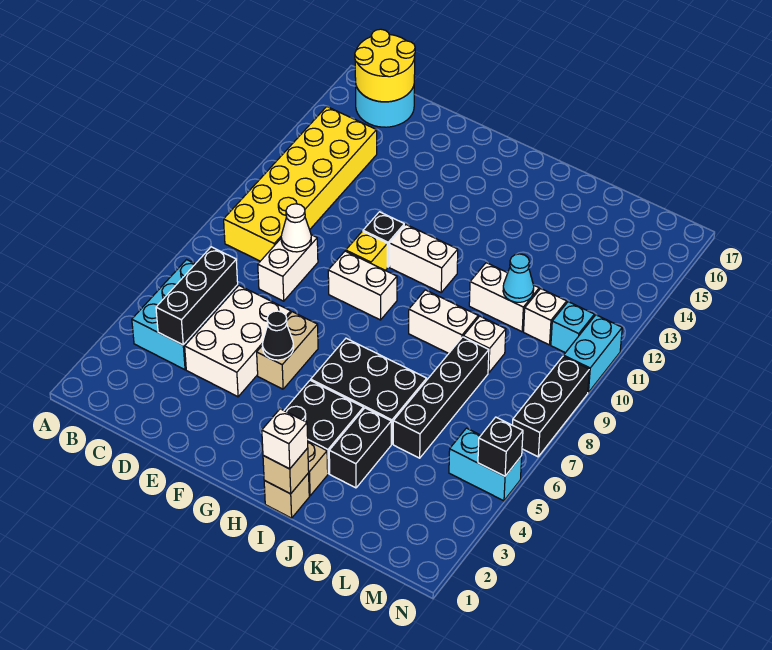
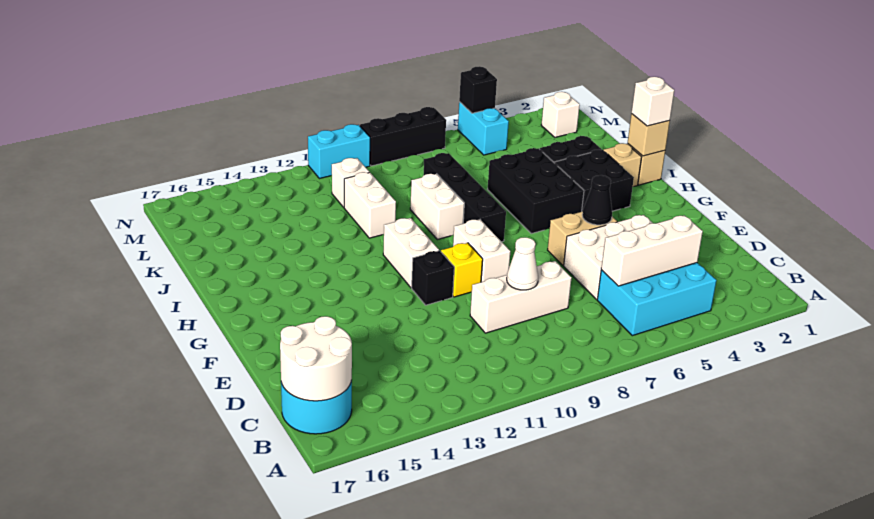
yellow brick B9:C14 level 1 -> none
yellow round brick B16:C17 level 2 -> white round brick B16:C17 level 2
black brick C4:C6 level 2 -> white brick C4:C6 level 2
white brick D8:D9 level 1 -> white brick D8:D10 level 1
black brick K5:K8 level 1 -> black brick H8:K8 level 1
white brick K9 level 1 -> white brick M2 level 1
cyan cone K11 level 2 -> none
cyan brick M11 level 1 -> none

